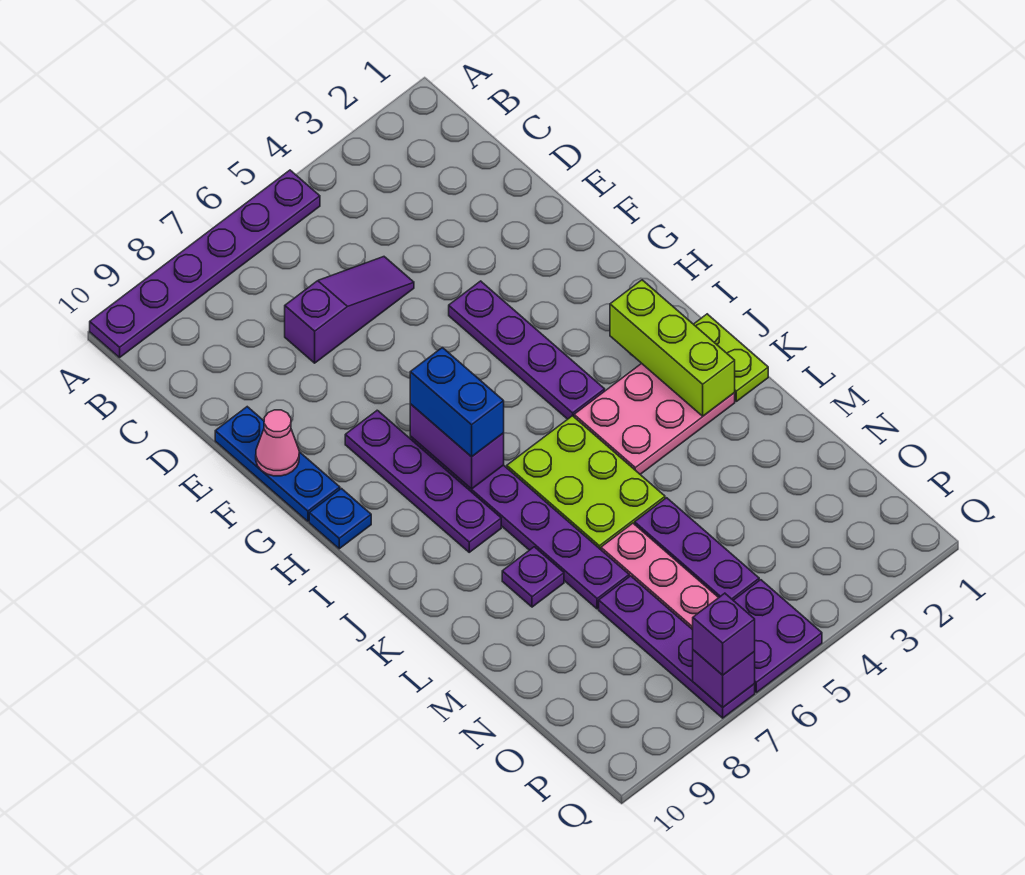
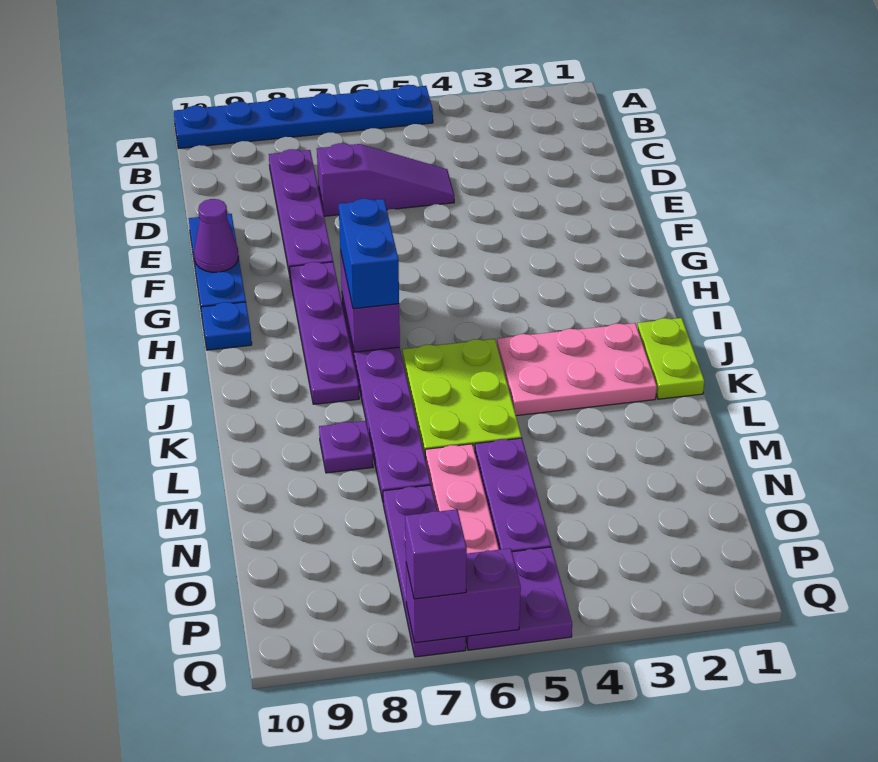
purple plate A5:A10 level 1 -> blue plate A5:A10 level 1
purple plate F4:I4 level 1 -> purple plate C8:F8 level 1
pink cone F10 level 2 -> purple cone F10 level 2
lime brick I2:K2 level 2 -> none
purple brick Q7 level 2 -> purple brick Q6:Q7 level 2

